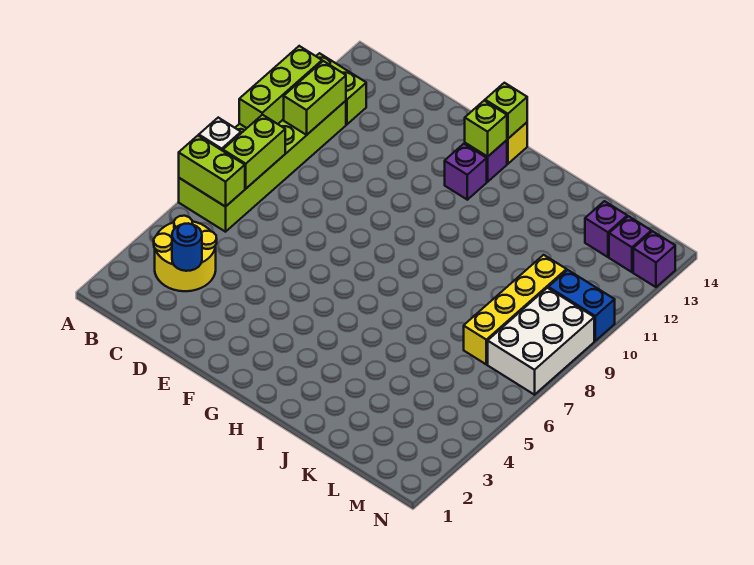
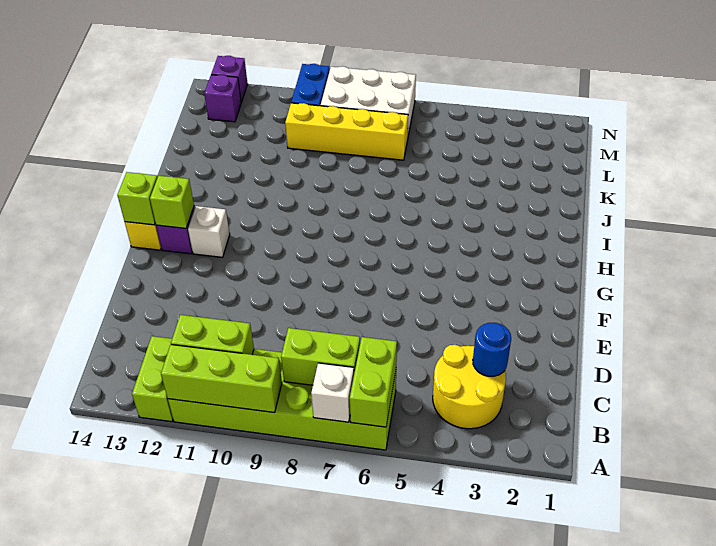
purple brick G12 level 1 -> white brick G12 level 1
purple brick L13 level 1 -> none

